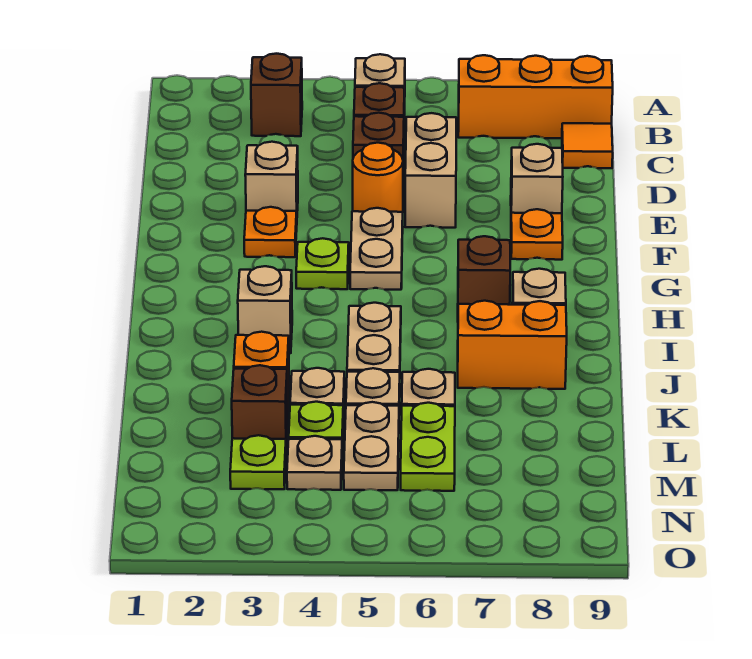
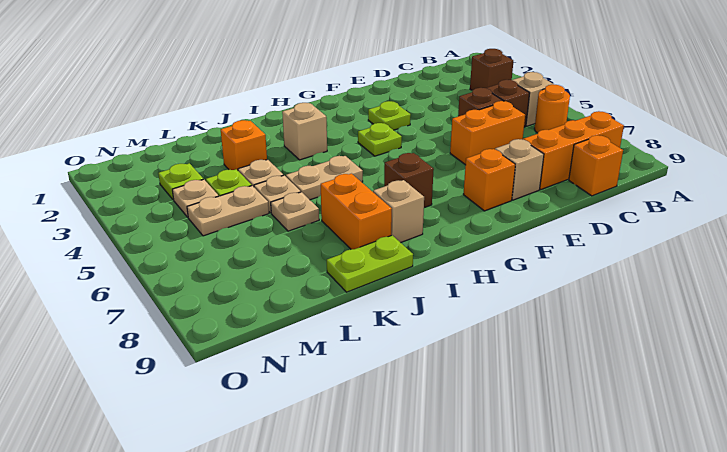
orange brick B7:B9 level 1 -> orange brick B8:D8 level 1
orange tile C9 level 1 -> orange brick C9 level 1
tan brick D6:E6 level 1 -> orange brick D6:E6 level 1
tan brick E3 level 1 -> none
orange round brick E5 level 1 -> orange round brick B6 level 1
orange plate F3 level 1 -> lime plate F3 level 1
tan plate F5:G5 level 1 -> none
orange plate F8 level 1 -> orange brick F8 level 1
brown brick L3 level 1 -> none
lime plate L6:M6 level 1 -> lime plate J9:K9 level 1

